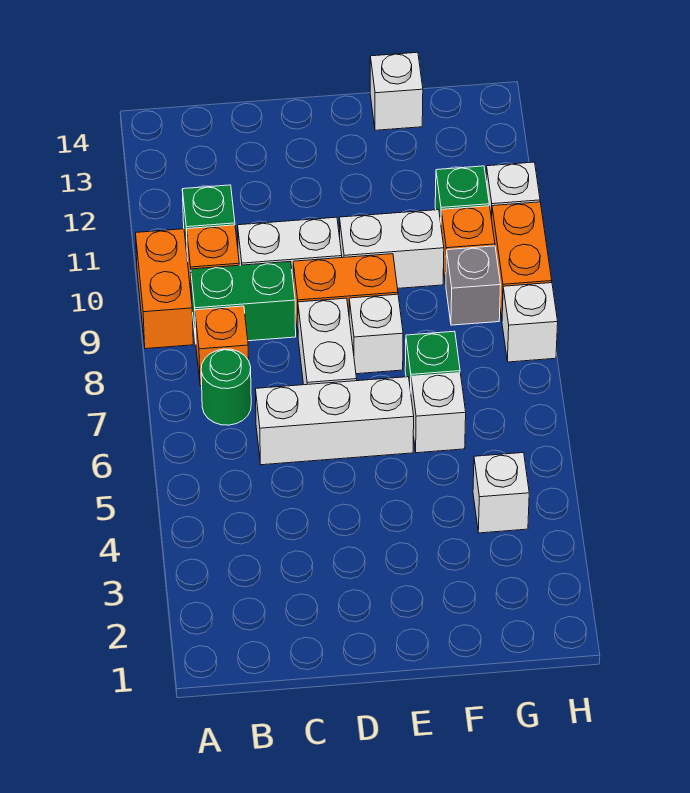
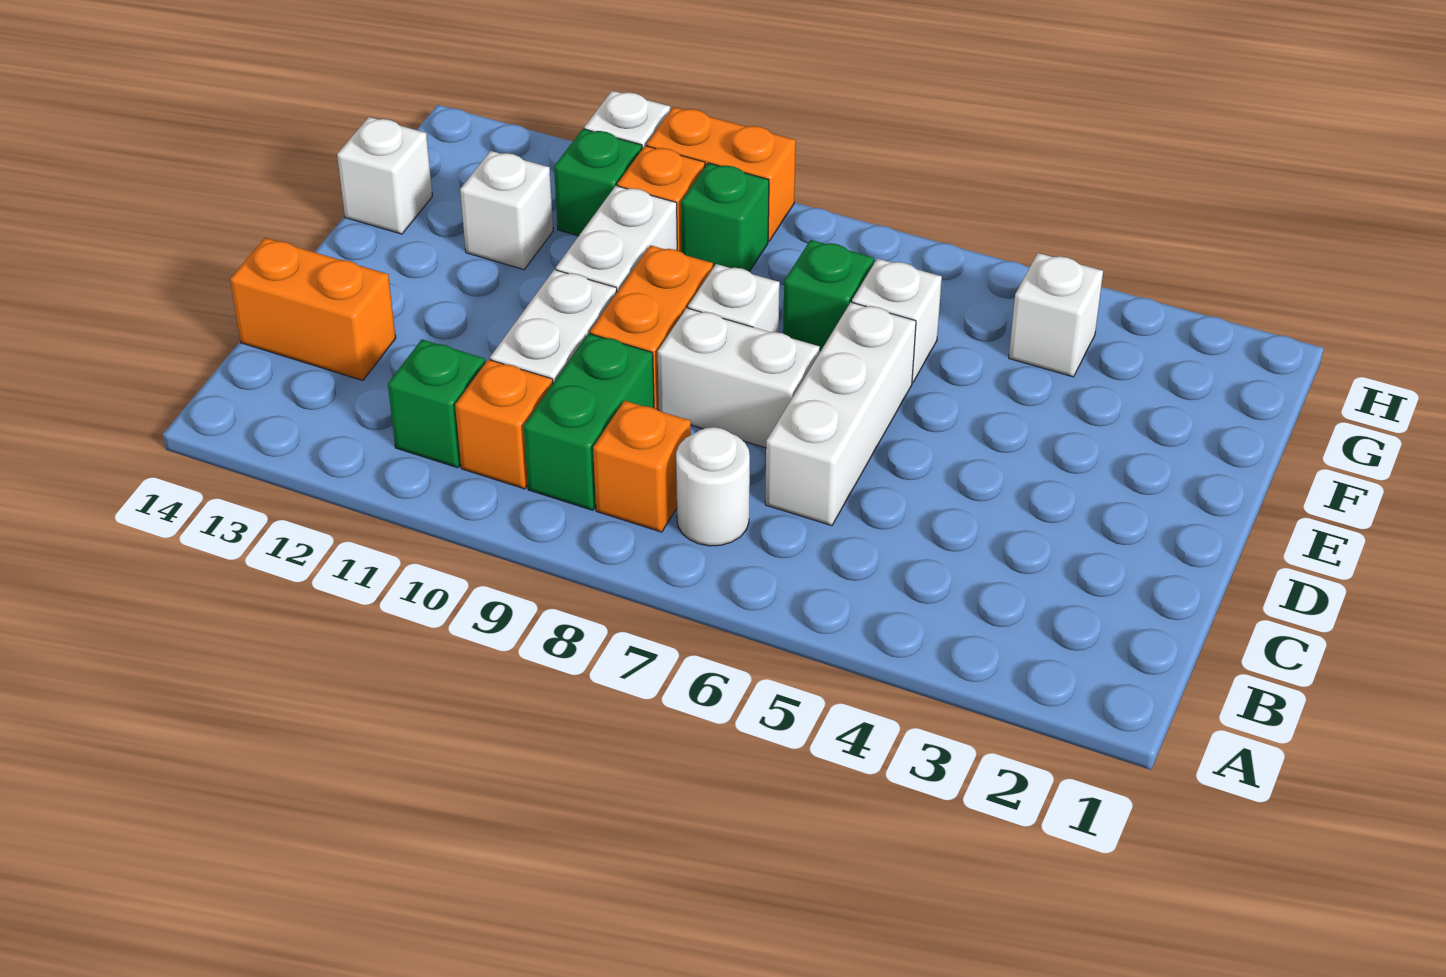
orange brick A9:A10 level 1 -> orange brick C13:C14 level 1
green round brick B7 level 1 -> white round brick B7 level 1
grey brick G9 level 1 -> green brick G9 level 1
white brick H8 level 1 -> white brick F12 level 1

